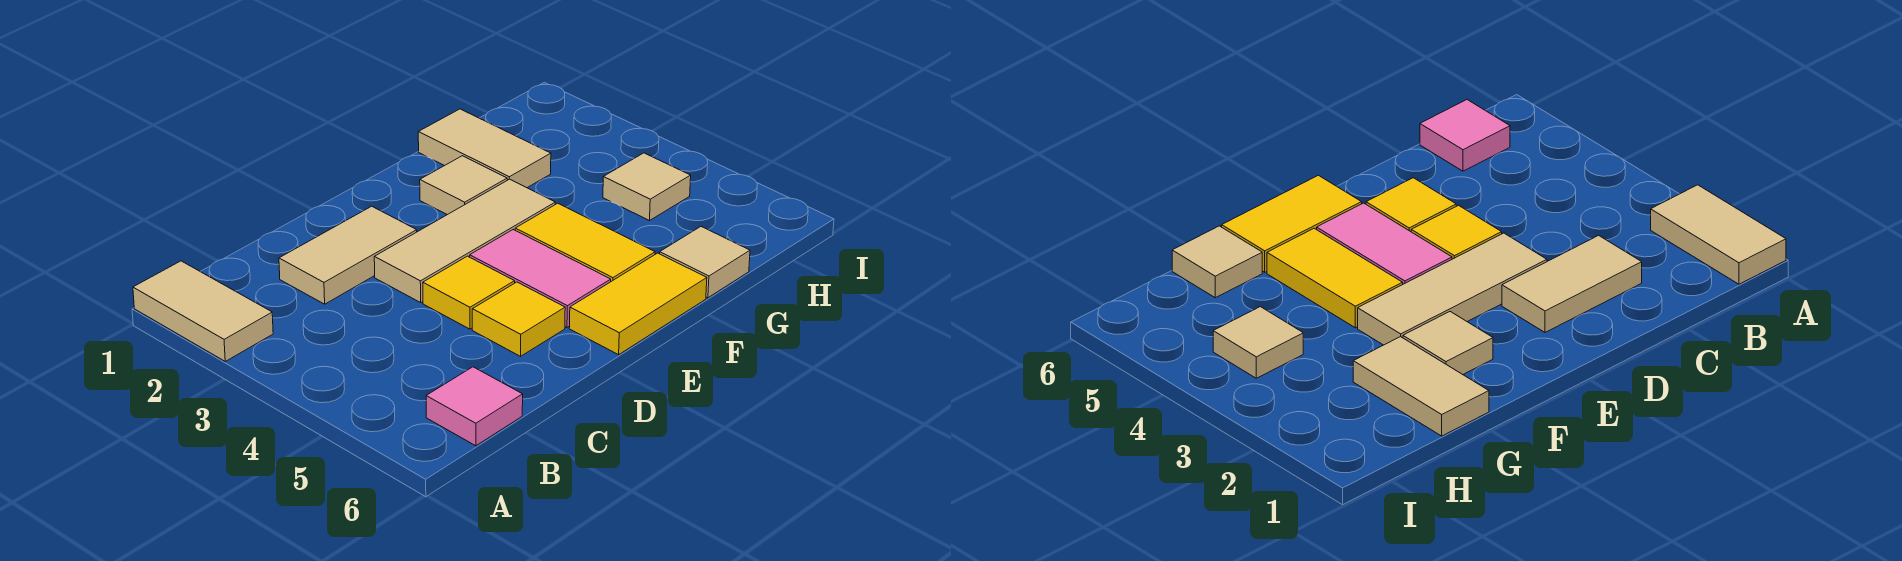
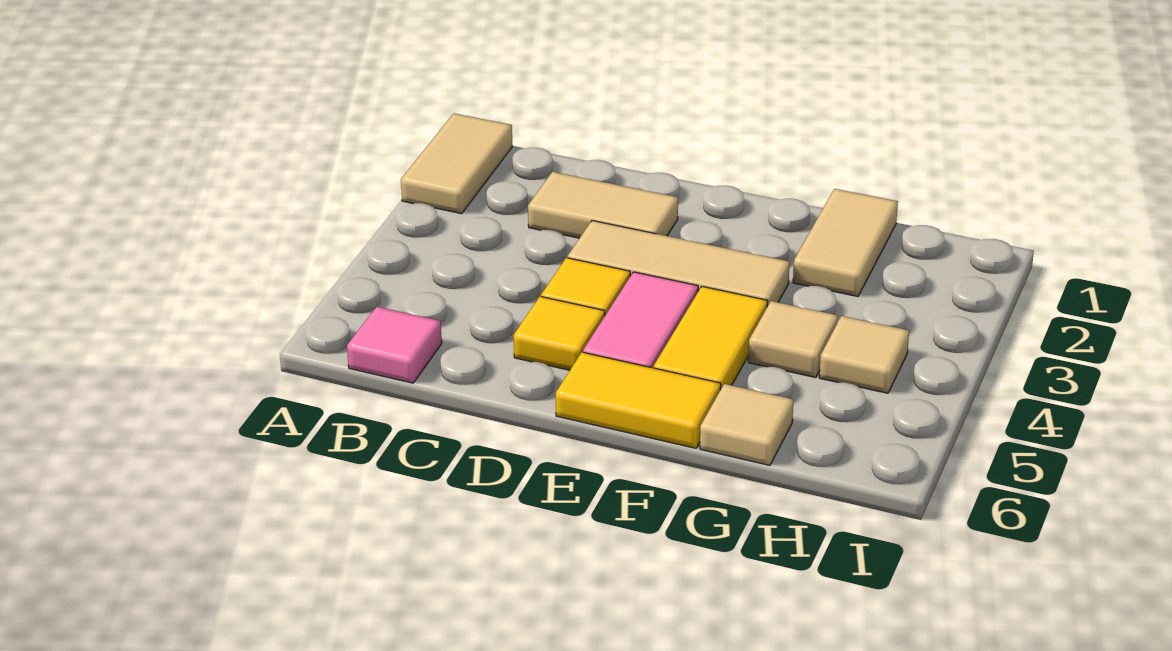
tan tile F2 level 1 -> tan tile G4 level 1

